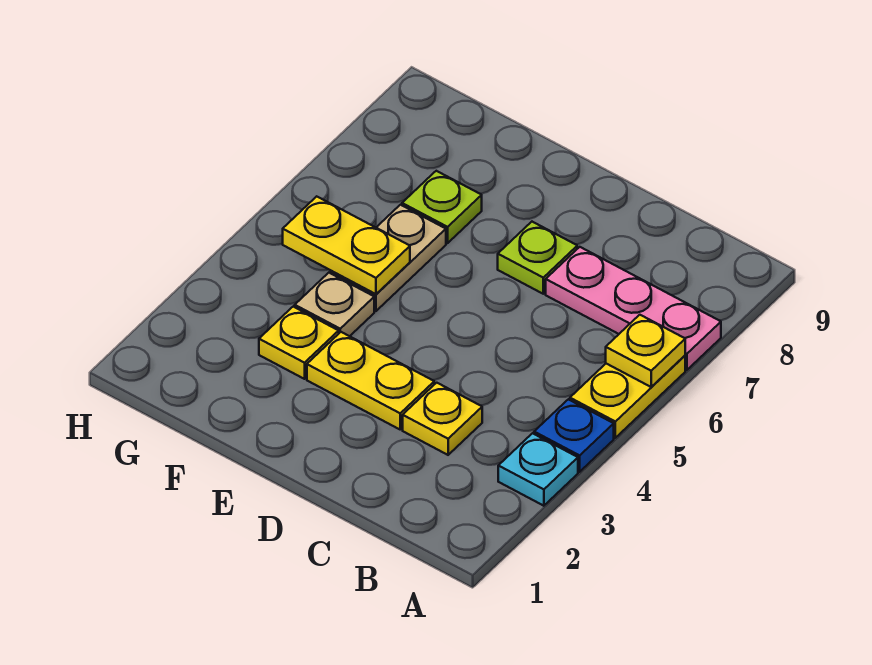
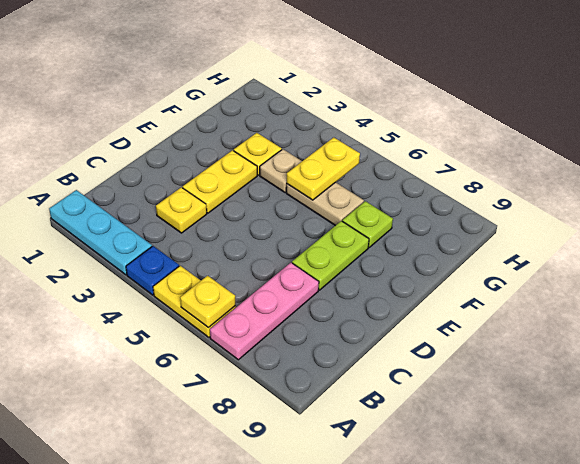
cyan plate A3 level 1 -> cyan plate A1:A3 level 1
lime plate D7 level 1 -> lime plate D7:E7 level 1

